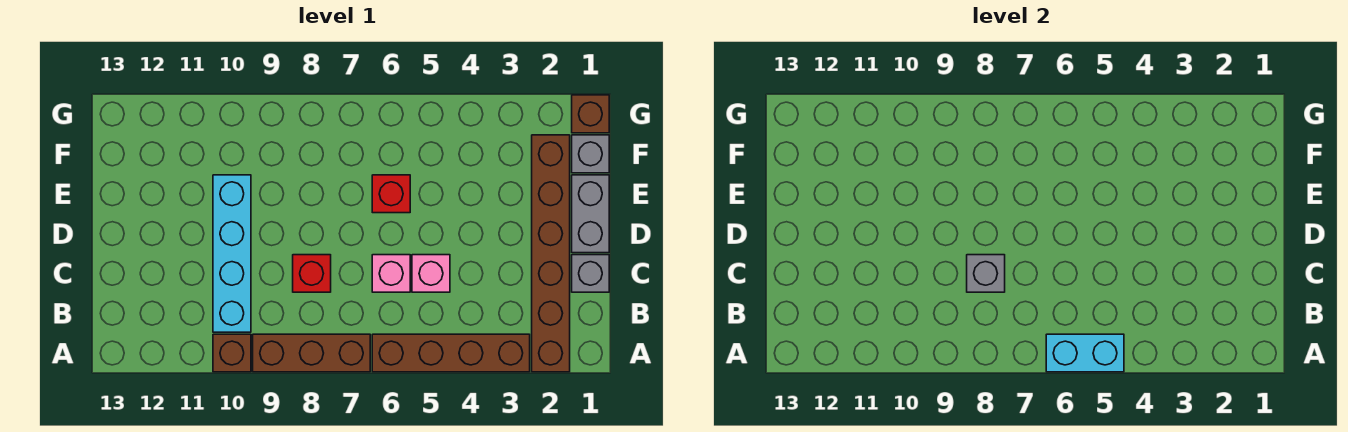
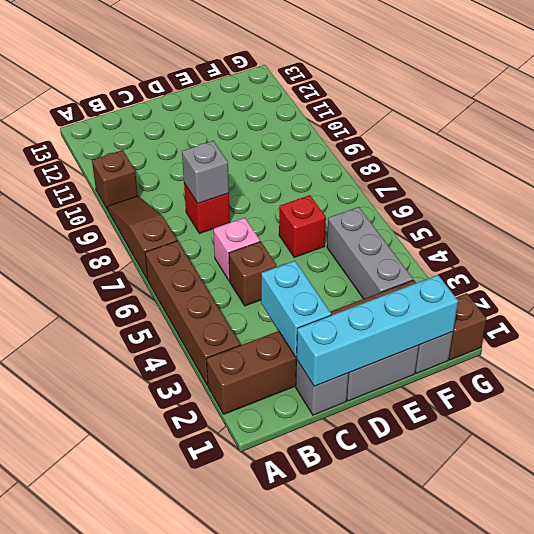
cyan brick A5:A6 level 2 -> cyan brick C2:C3 level 2
brown brick A7:A9 level 1 -> brown slope A7:A9 level 1 top 7
cyan brick B10:E10 level 1 -> cyan brick C1:F1 level 2
pink brick C5 level 1 -> brown brick C5 level 1
none -> grey brick F3:F5 level 1

